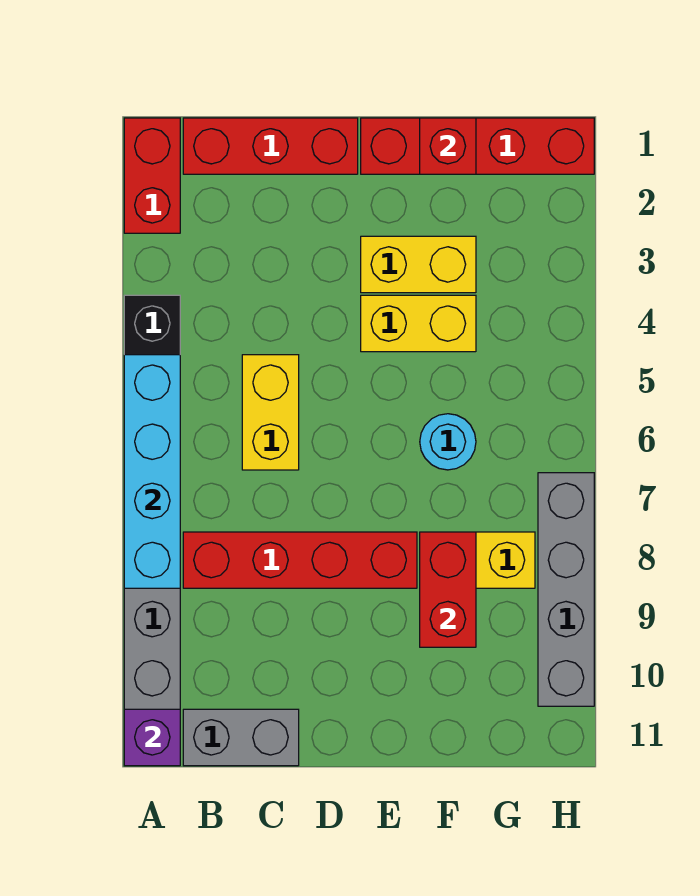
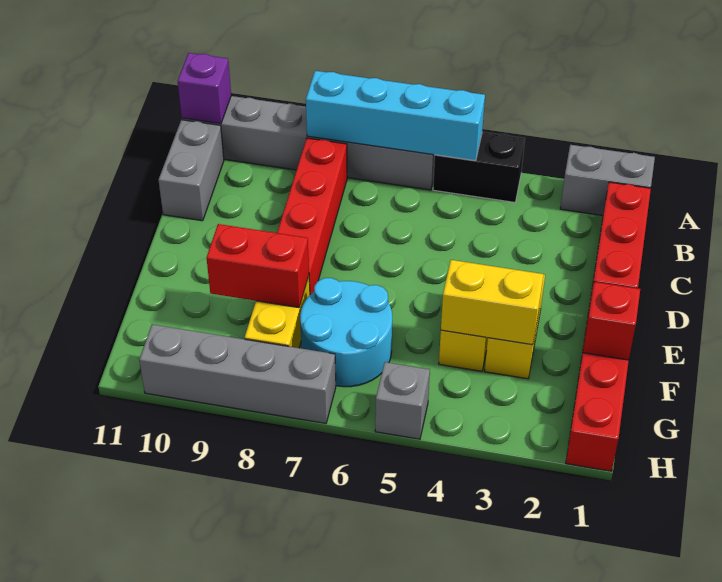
red brick A1:A2 level 1 -> grey brick A1:A2 level 1
yellow brick C5:C6 level 1 -> yellow brick F3:F4 level 2
cyan round brick F6 level 1 -> cyan round brick F6:G7 level 1
none -> grey brick H5 level 1

